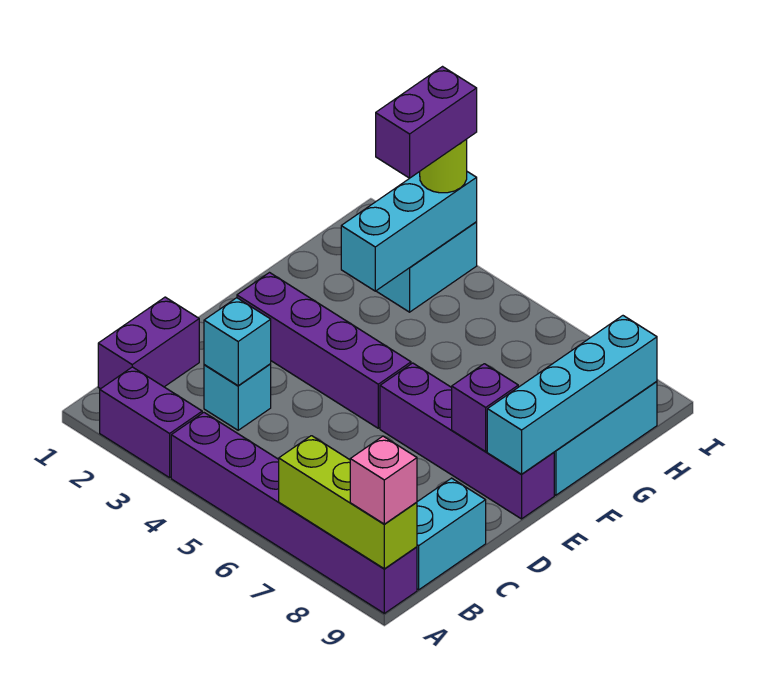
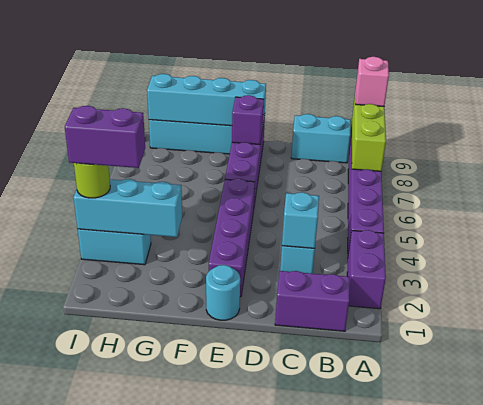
none -> cyan round brick E1 level 1

